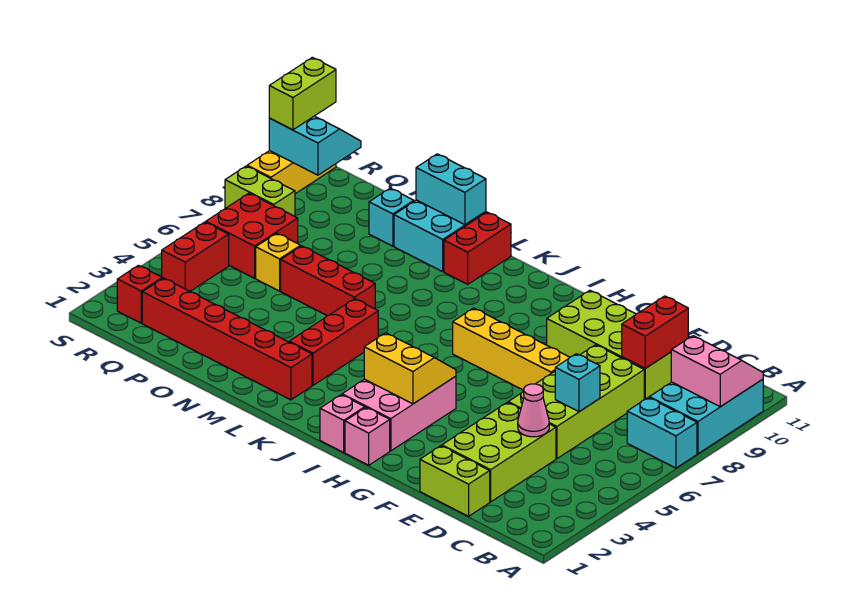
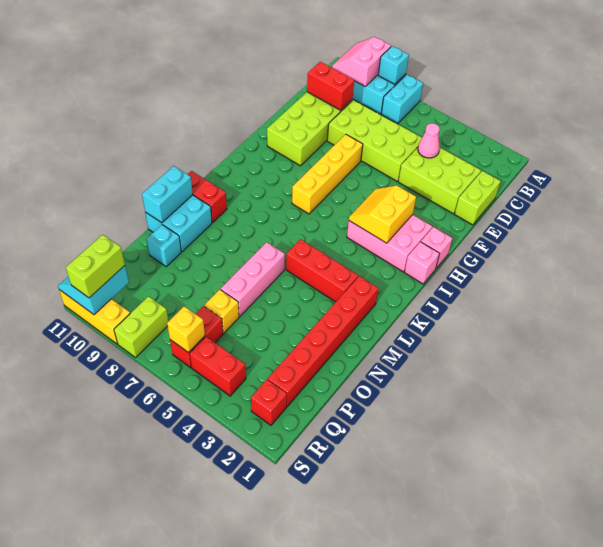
cyan brick D6 level 2 -> cyan brick A8 level 2
red brick M6:O6 level 1 -> pink brick M6:O6 level 1
red brick Q6:R7 level 1 -> red brick Q6:R6 level 1
none -> yellow brick R6 level 2
lime brick S10:S11 level 3 -> lime brick R10:S10 level 3

